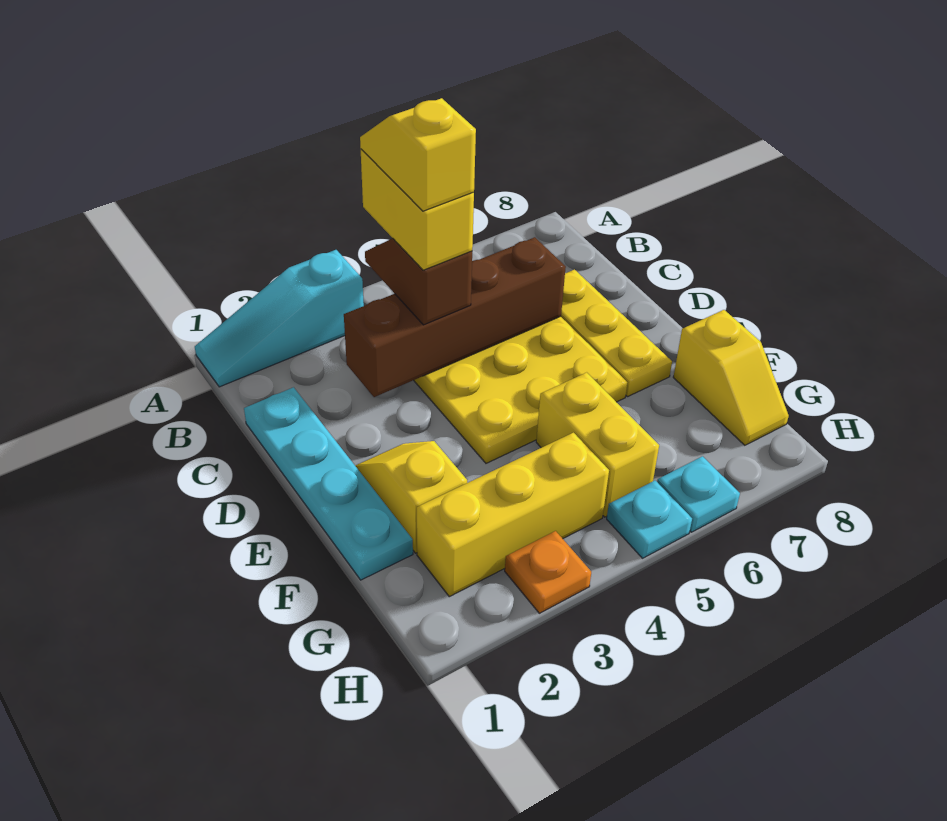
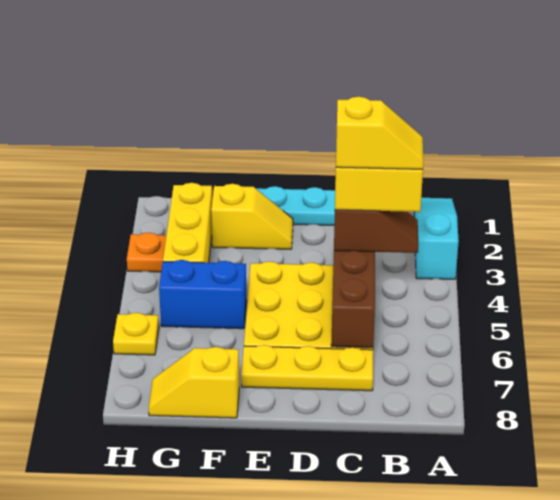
yellow brick F5:G5 level 1 -> blue brick F5:G5 level 1
cyan plate H5 level 1 -> none
cyan plate H6 level 1 -> yellow plate H6 level 1

